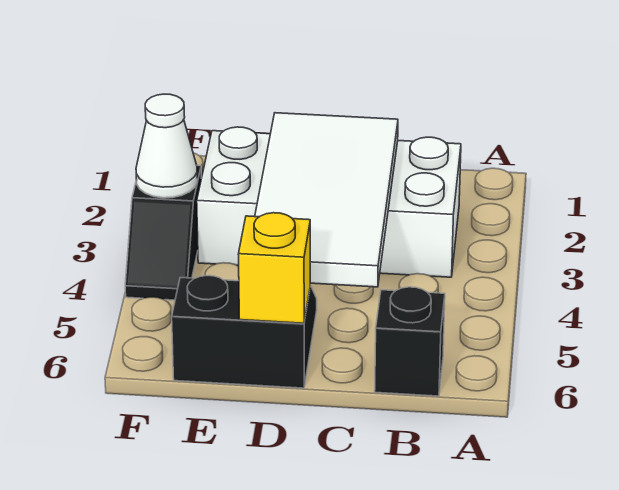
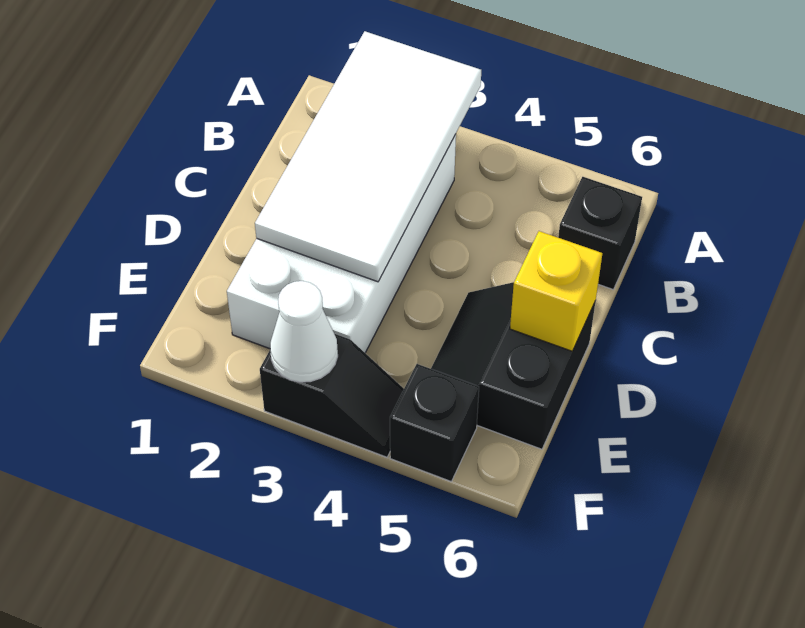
white tile C2:D5 level 2 -> white tile A2:D3 level 2
none -> black brick F5 level 1

